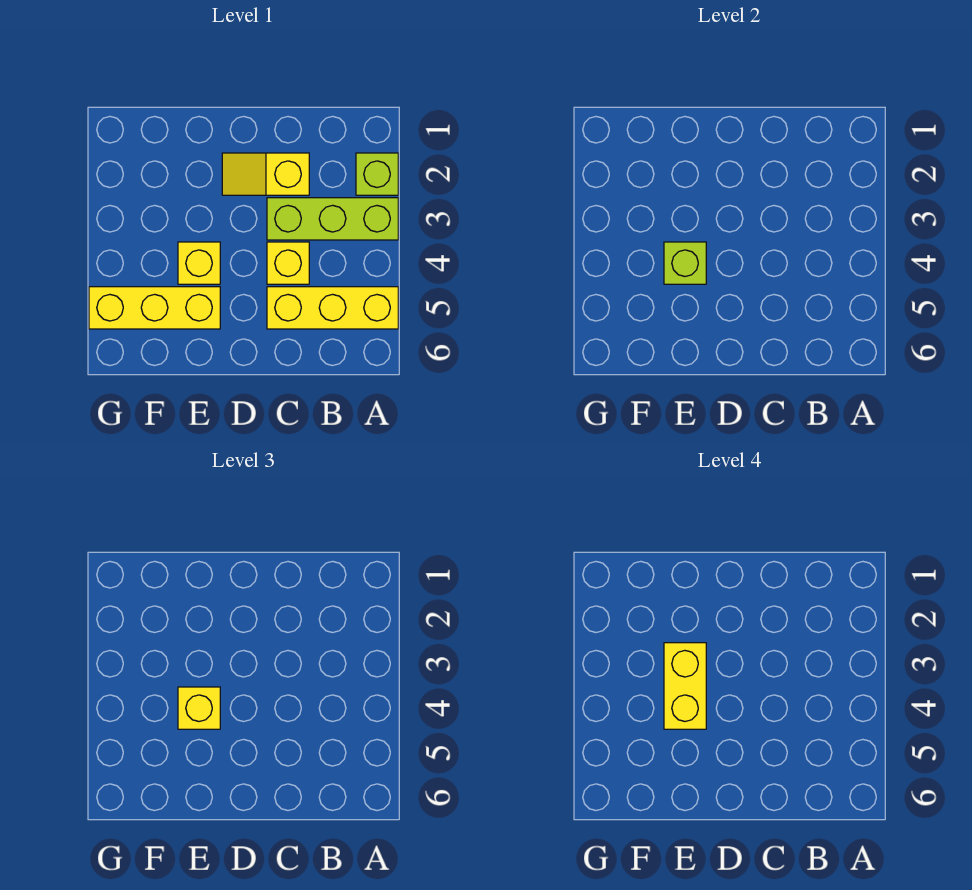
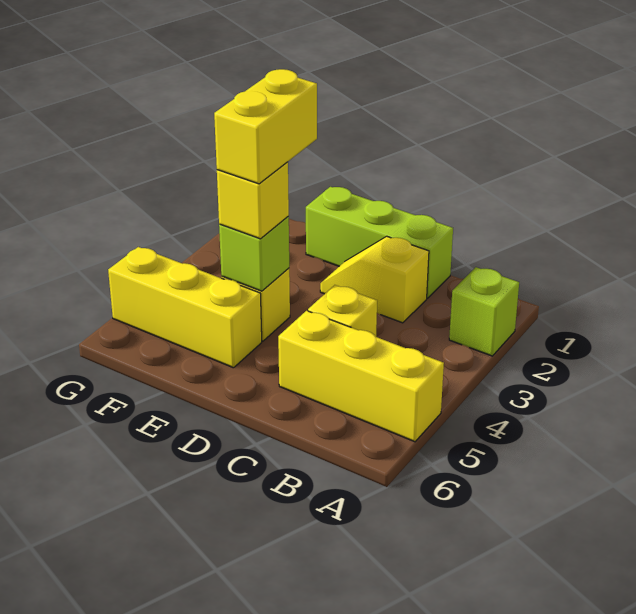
lime brick A3:C3 level 1 -> lime brick C1:E1 level 1

